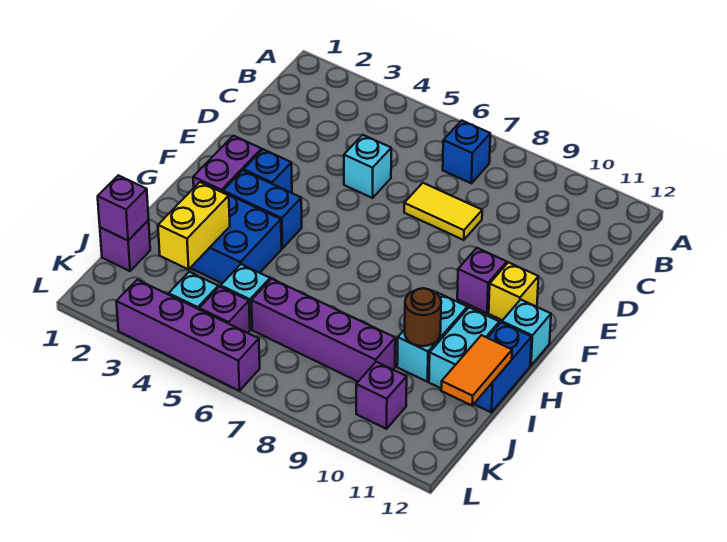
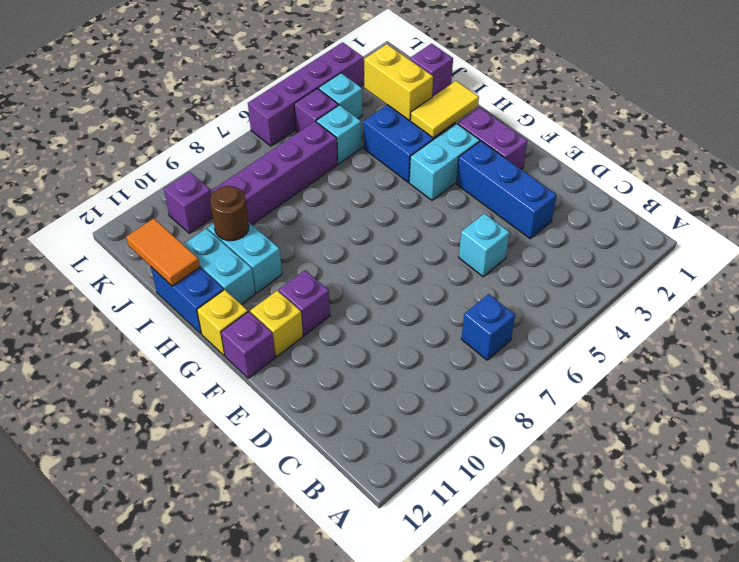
yellow tile D7:D8 level 1 -> yellow tile H2:H3 level 2
blue brick F3 level 1 -> blue brick D3:F3 level 1
blue brick G3:G4 level 1 -> cyan brick G3:G4 level 1
cyan brick G12 level 1 -> yellow brick G12 level 1
purple brick J1 level 2 -> purple brick F12 level 1

